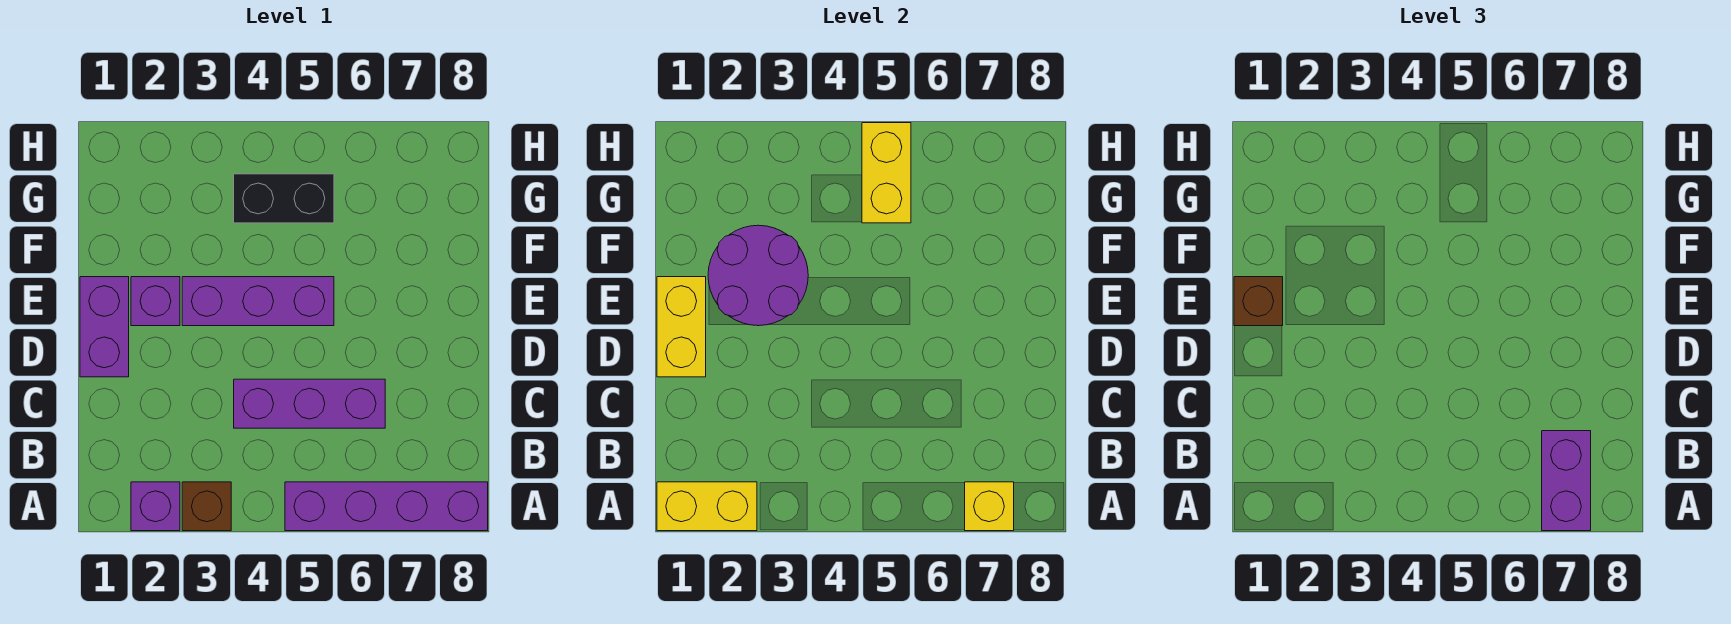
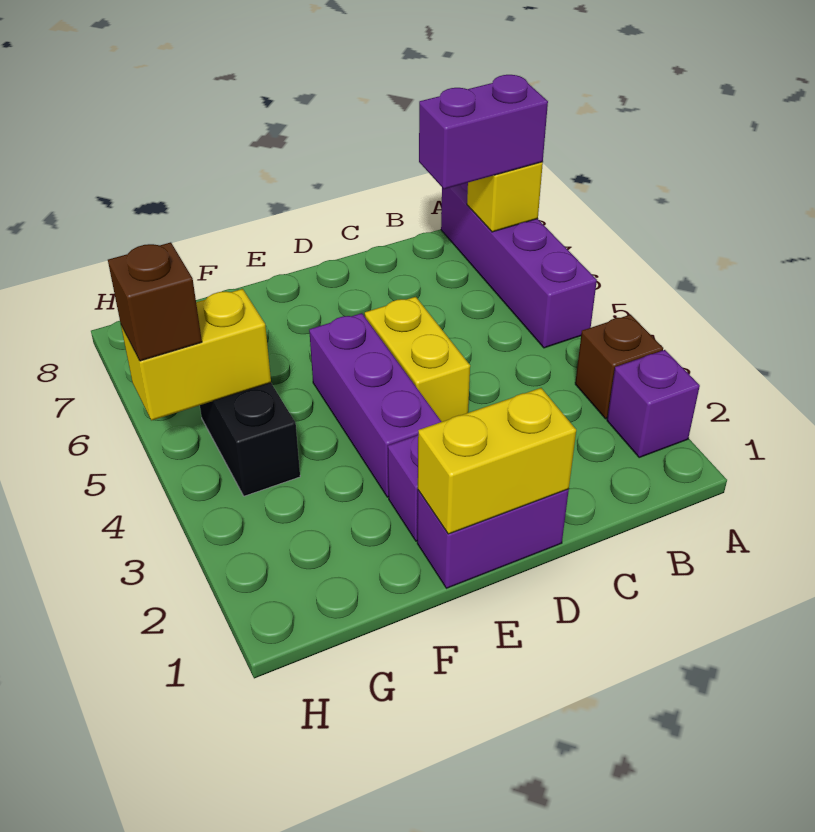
yellow brick A1:A2 level 2 -> yellow brick D4:D5 level 1
purple brick C4:C6 level 1 -> none
brown brick E1 level 3 -> brown brick H5 level 3
purple round brick E2:F3 level 2 -> none

